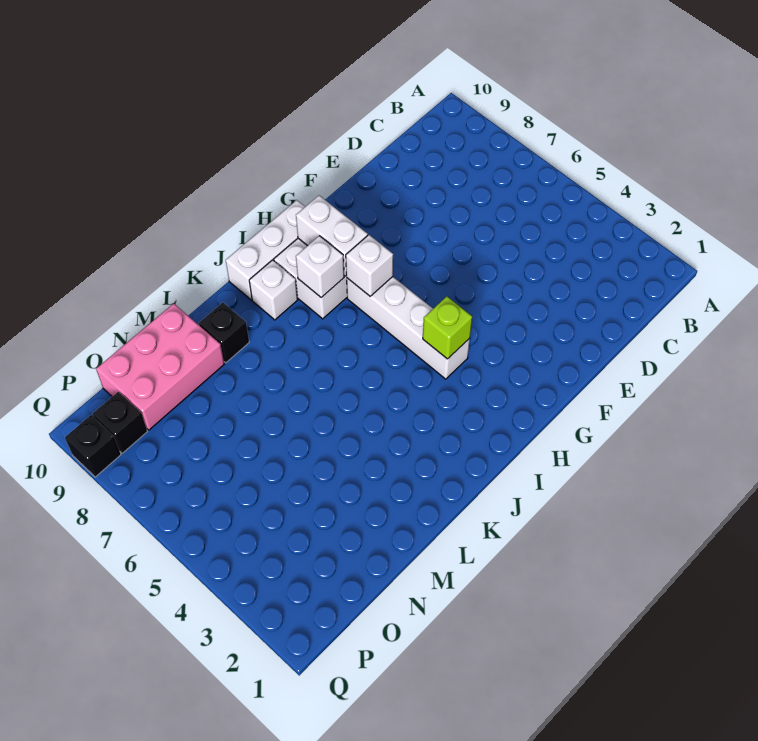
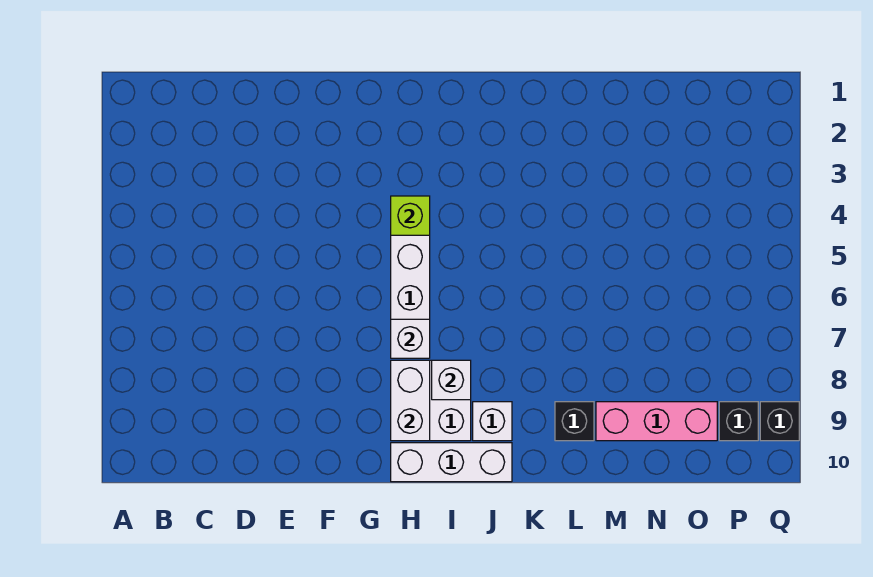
pink brick M9:O10 level 1 -> pink brick M9:O9 level 1

